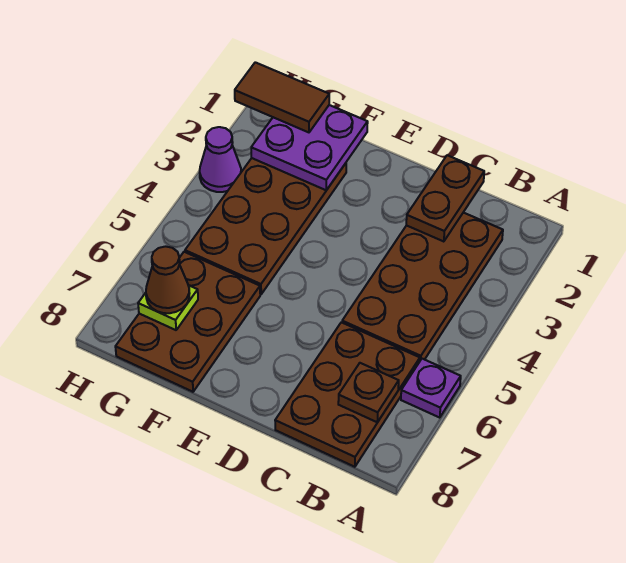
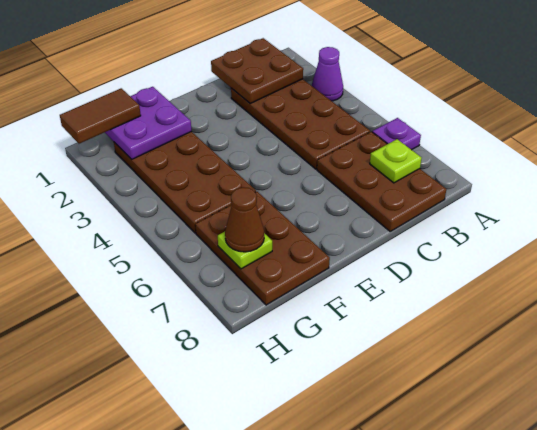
brown plate B7 level 2 -> lime plate B7 level 2
brown plate C1:C2 level 2 -> brown plate B1:C2 level 2
purple cone H3 level 1 -> purple cone A3 level 1

